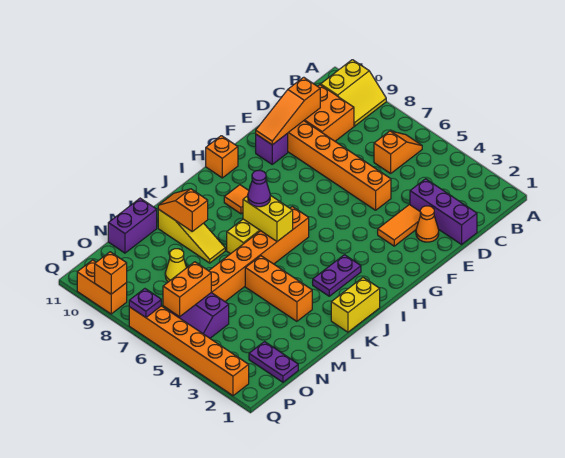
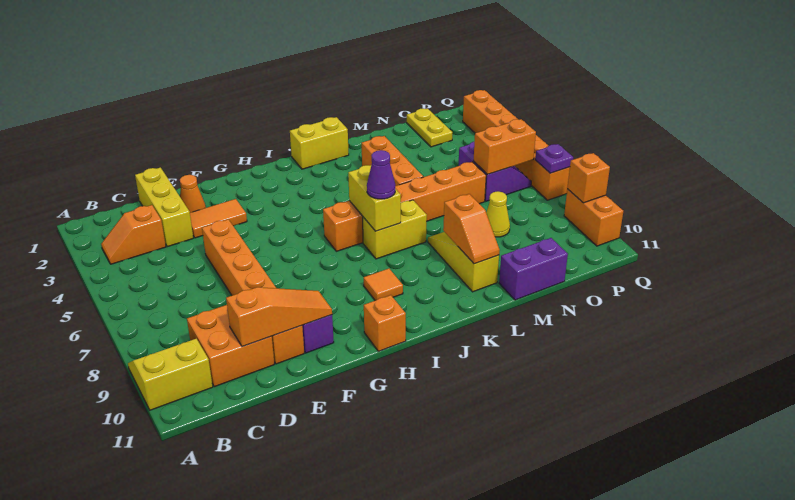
orange slope B6:C6 level 1 top C -> orange slope B3:C3 level 1 top C
purple brick D1:D3 level 1 -> yellow brick D1:D3 level 1
purple plate I3:J3 level 1 -> none
purple plate O1:O2 level 1 -> yellow plate O1:O2 level 1

